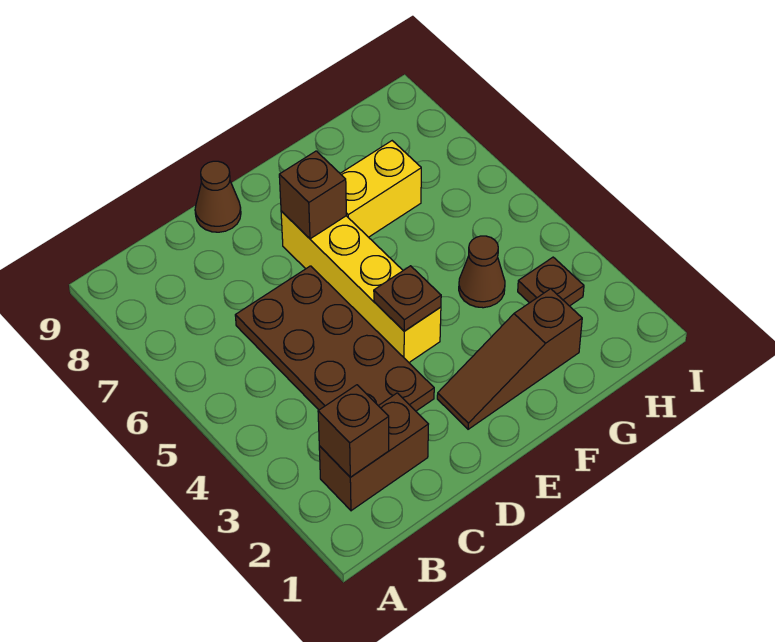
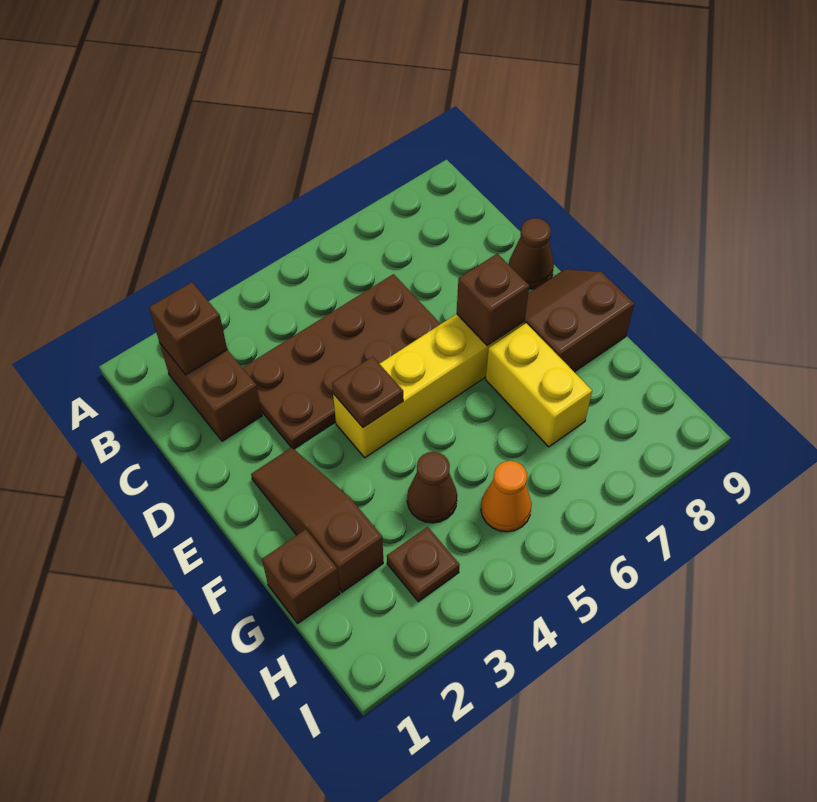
none -> brown slope E8:F9 level 1 top F
none -> brown brick G1 level 1
none -> orange cone H5 level 1

